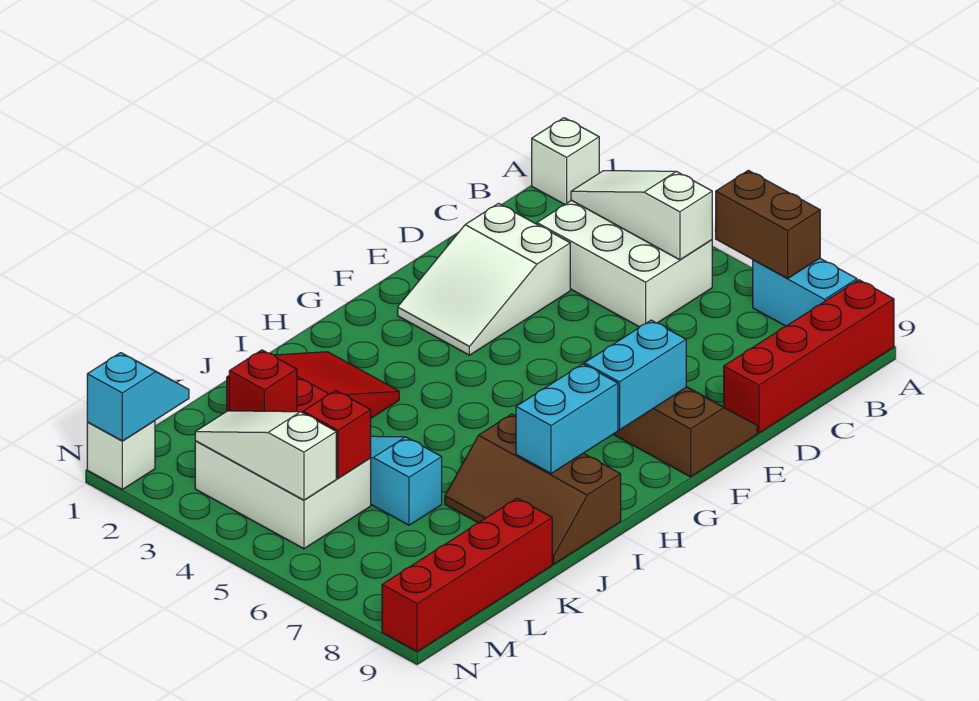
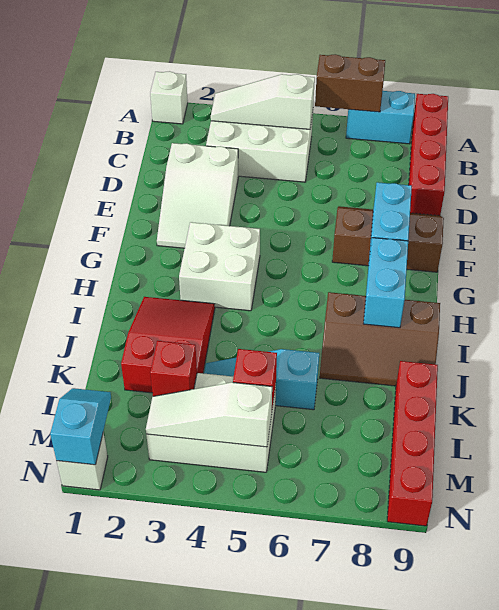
none -> white brick G3:H4 level 1

